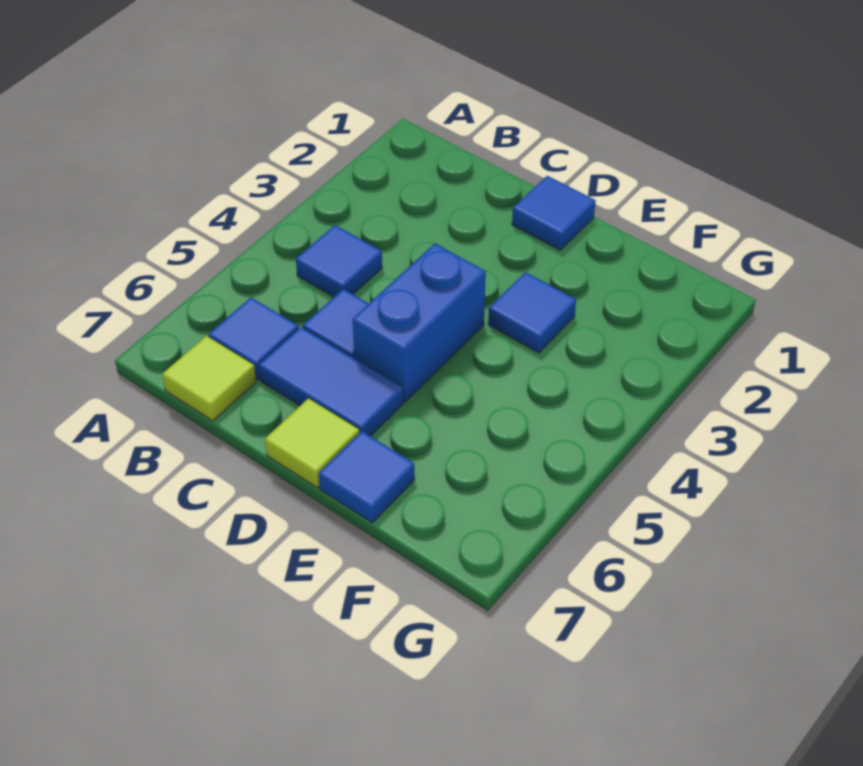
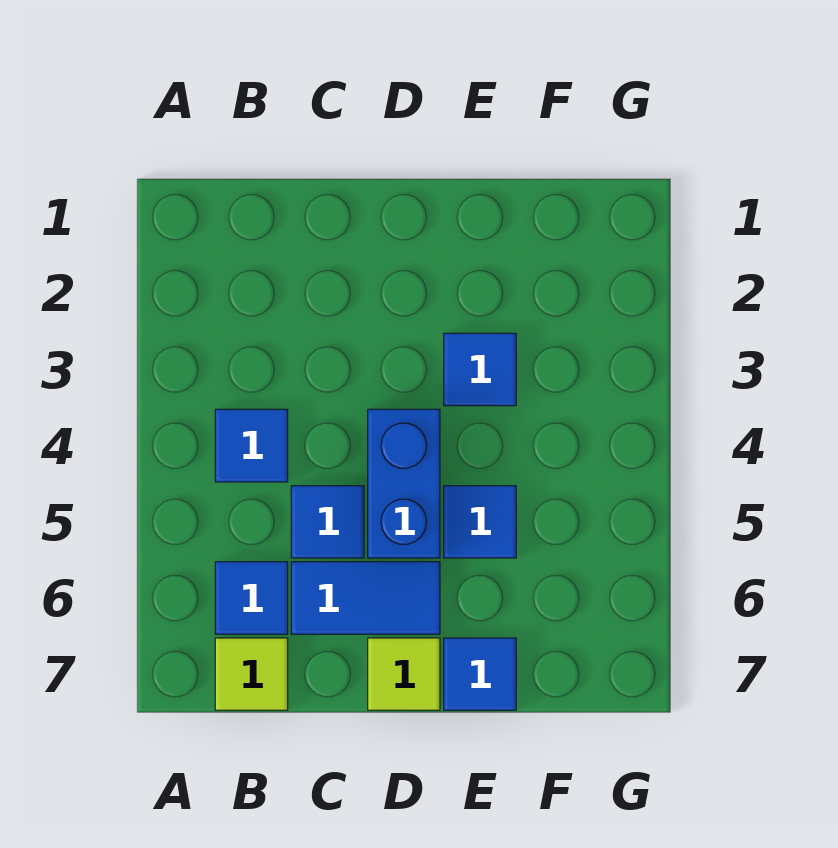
blue tile D1 level 1 -> blue tile E5 level 1

